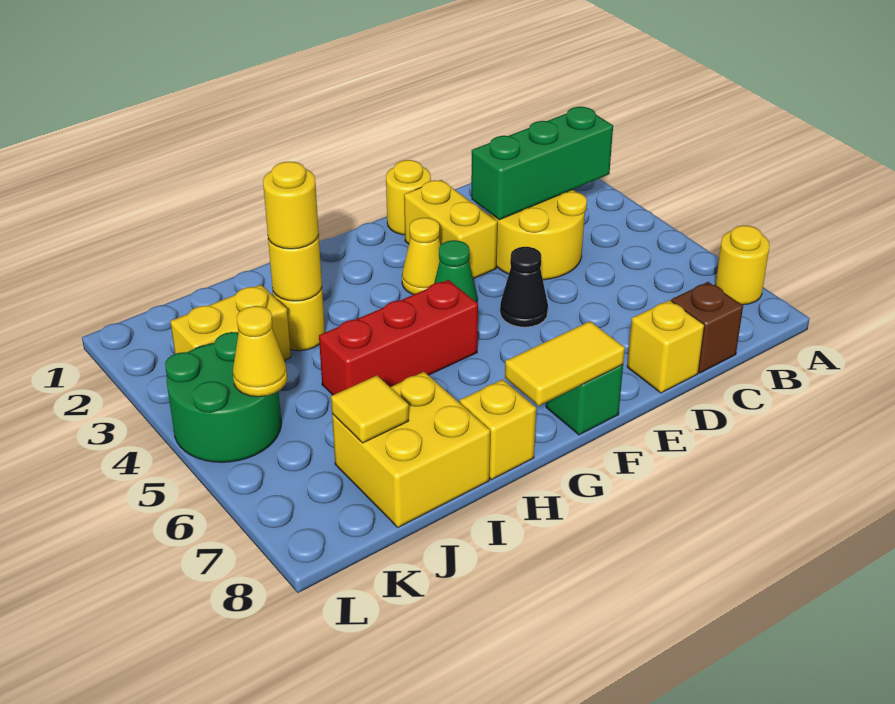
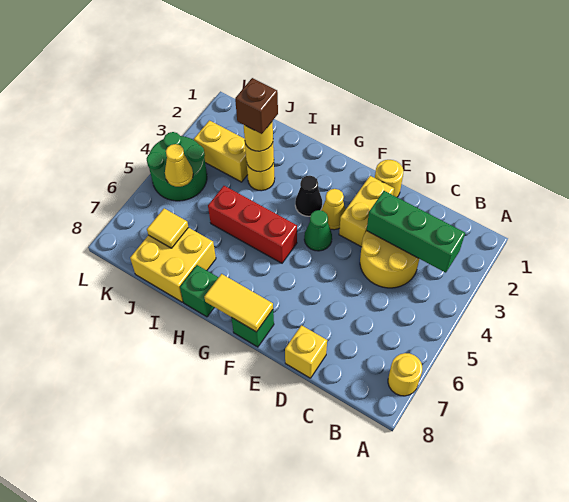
brown brick C8 level 1 -> brown brick I3 level 4
black cone E5 level 1 -> black cone G3 level 1
yellow brick H8 level 1 -> green brick H8 level 1

